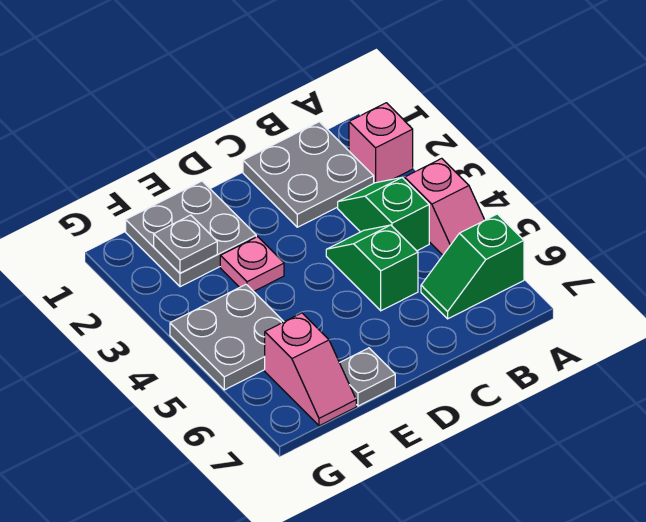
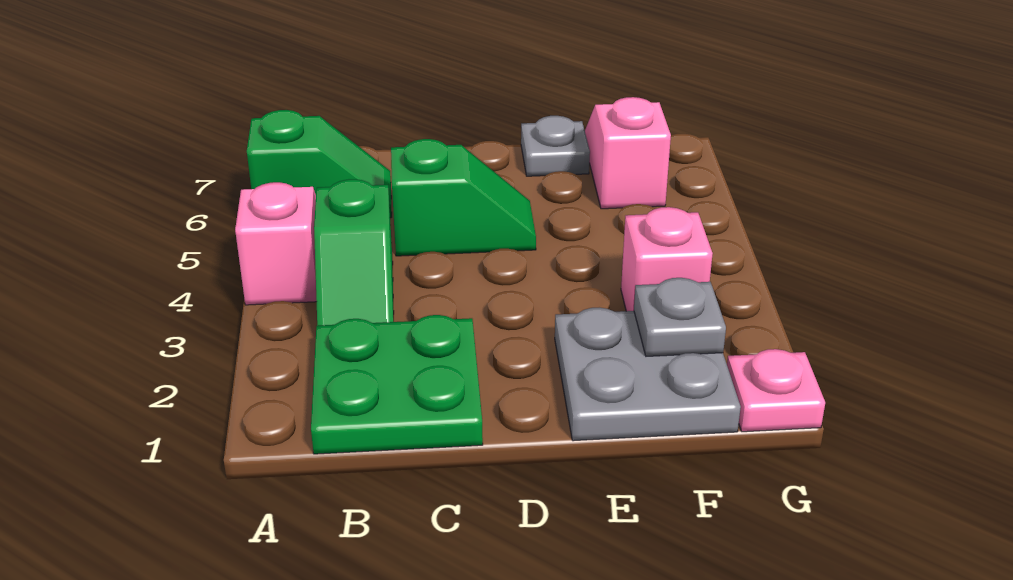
pink brick A2 level 1 -> pink brick F3 level 1
grey plate B1:C2 level 1 -> green plate B1:C2 level 1
green slope C4:C5 level 1 top 5 -> green slope C5:D5 level 1 top C
pink plate E3 level 1 -> pink plate G1 level 1
grey plate F4:G5 level 1 -> none

